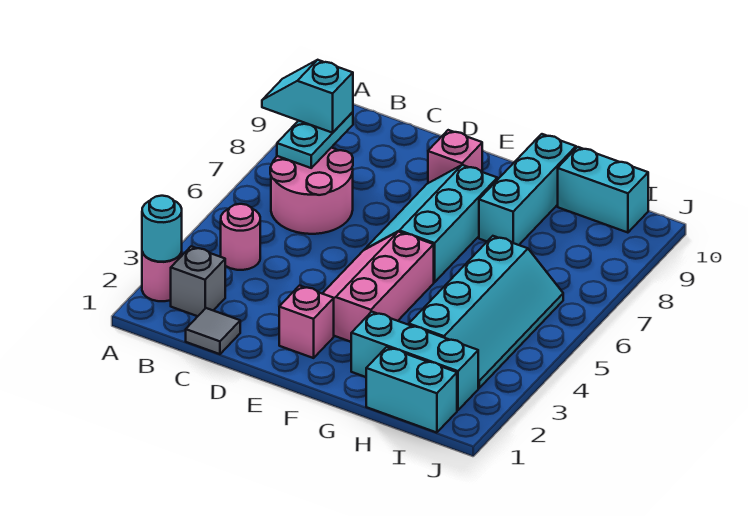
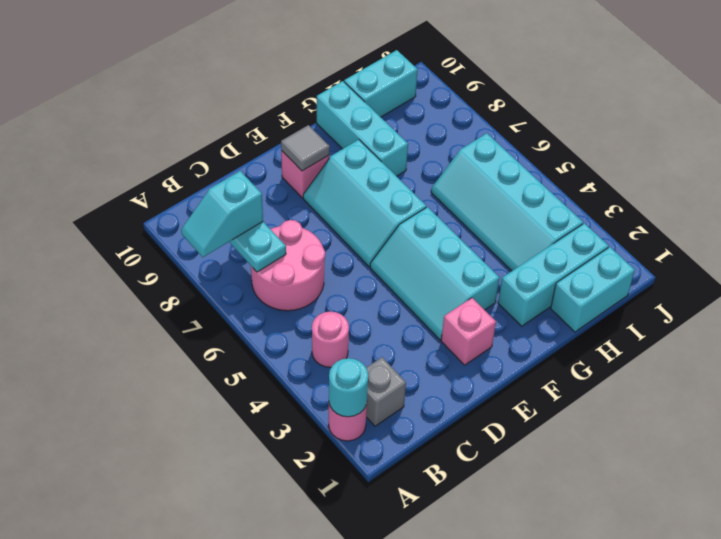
grey tile C1 level 1 -> grey tile E9 level 2
pink slope E3:F5 level 1 top F -> cyan slope E3:F5 level 1 top F
cyan slope H3:I6 level 1 top H -> cyan slope H3:I6 level 1 top I

